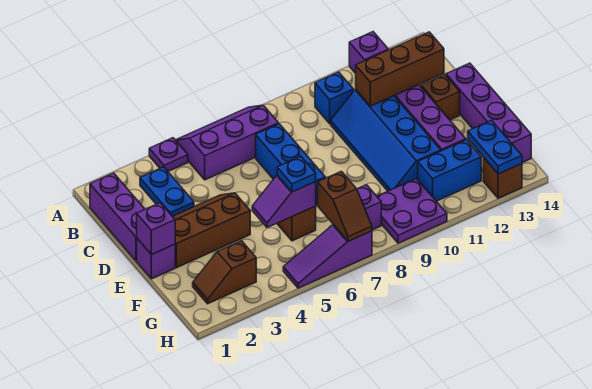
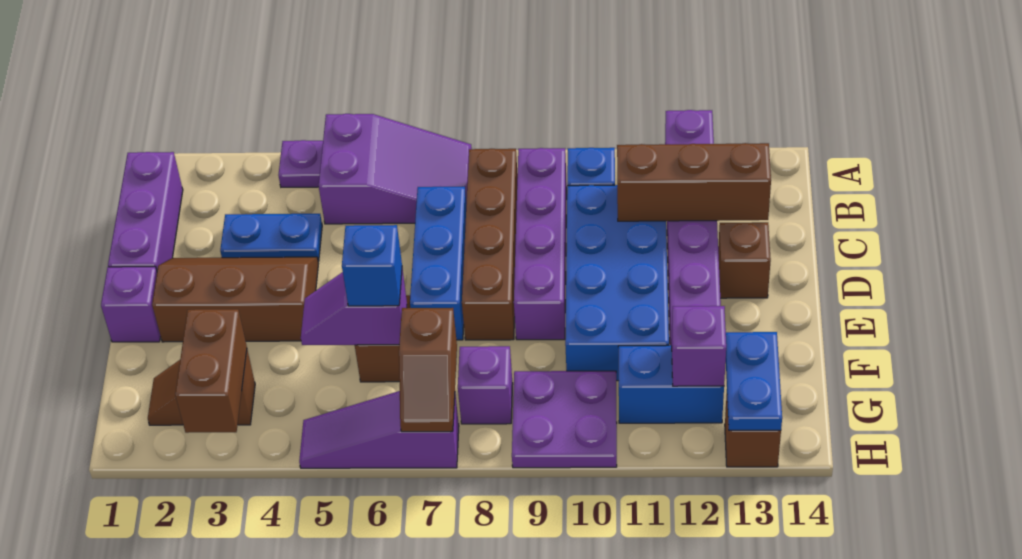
purple slope A5:B7 level 1 top B -> purple slope A5:B7 level 1 top 5
blue plate B3:C3 level 1 -> blue plate C3:C4 level 1
none -> brown brick B8:E8 level 1
blue slope C10:F11 level 1 top 11 -> blue brick C10:F11 level 1
purple brick D14:G14 level 1 -> purple brick B9:E9 level 1
purple brick E1 level 2 -> purple brick G12 level 2
blue plate F6 level 3 -> blue brick F6 level 3
none -> brown brick G3:H3 level 2

